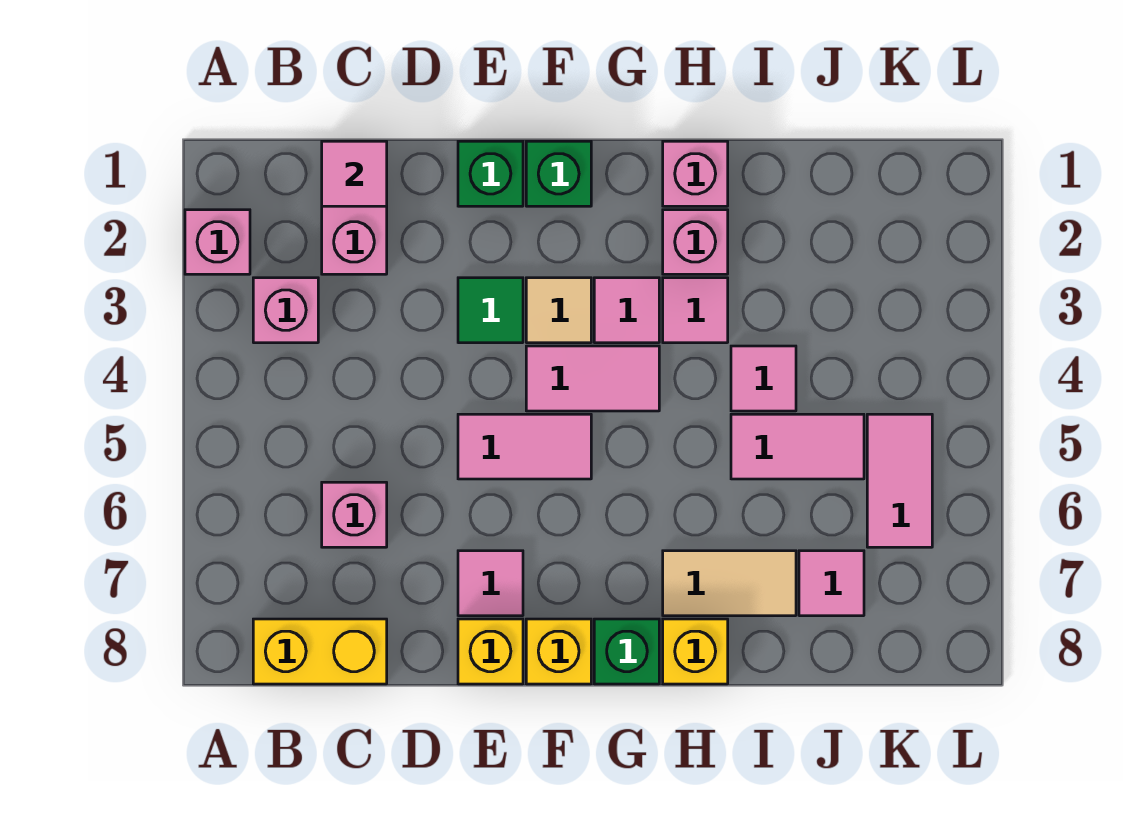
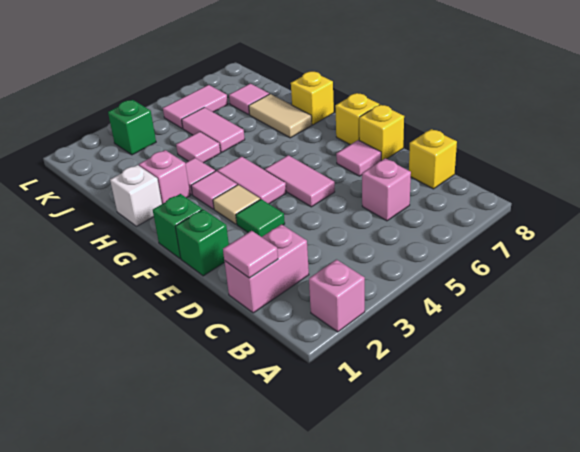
pink brick B3 level 1 -> none
yellow brick B8:C8 level 1 -> yellow brick C8 level 1
green brick G8 level 1 -> green brick K3 level 1
pink brick H1 level 1 -> white brick H1 level 1

